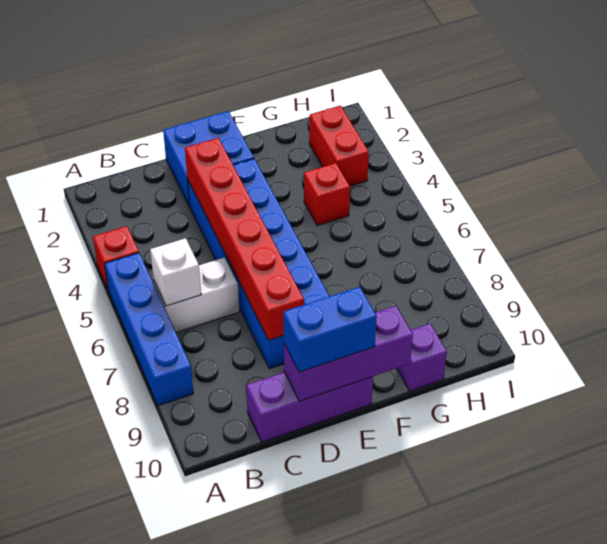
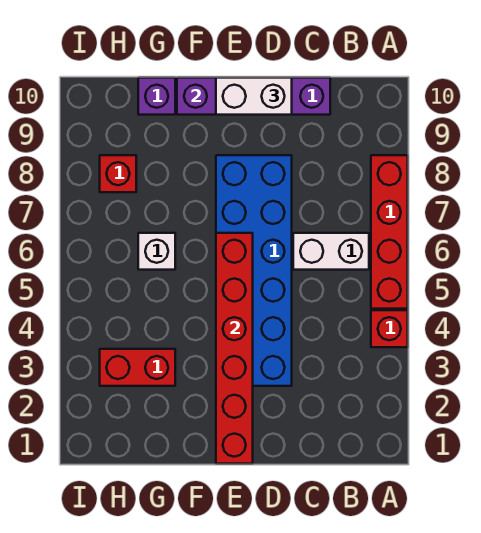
blue brick A5:A8 level 1 -> red brick A5:A8 level 1
white brick B6 level 2 -> white brick G6 level 1
blue brick D1:E2 level 1 -> none
red brick D3:D8 level 2 -> red brick E1:E6 level 2
blue brick D10:E10 level 3 -> white brick D10:E10 level 3
red brick G4 level 1 -> red brick H8 level 1
red brick H2:H3 level 1 -> red brick G3:H3 level 1

